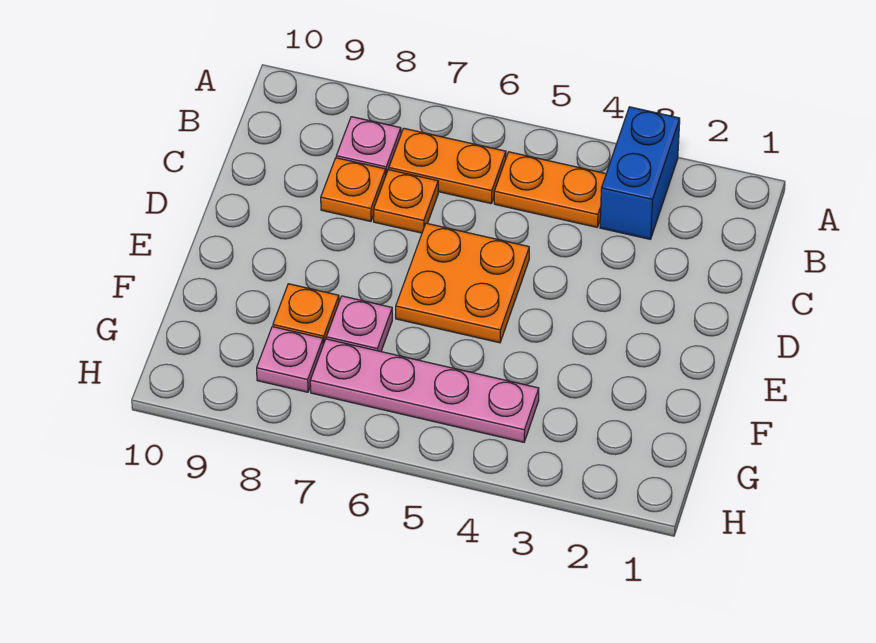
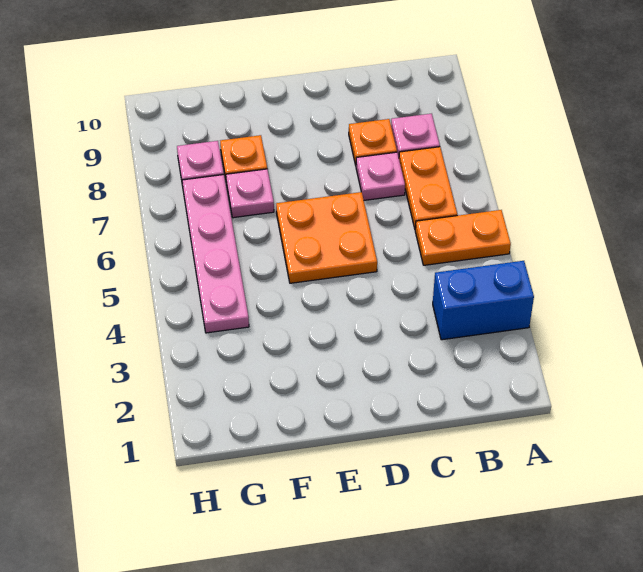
orange plate B4:B5 level 1 -> orange plate A5:B5 level 1
orange plate C7 level 1 -> pink plate C7 level 1

